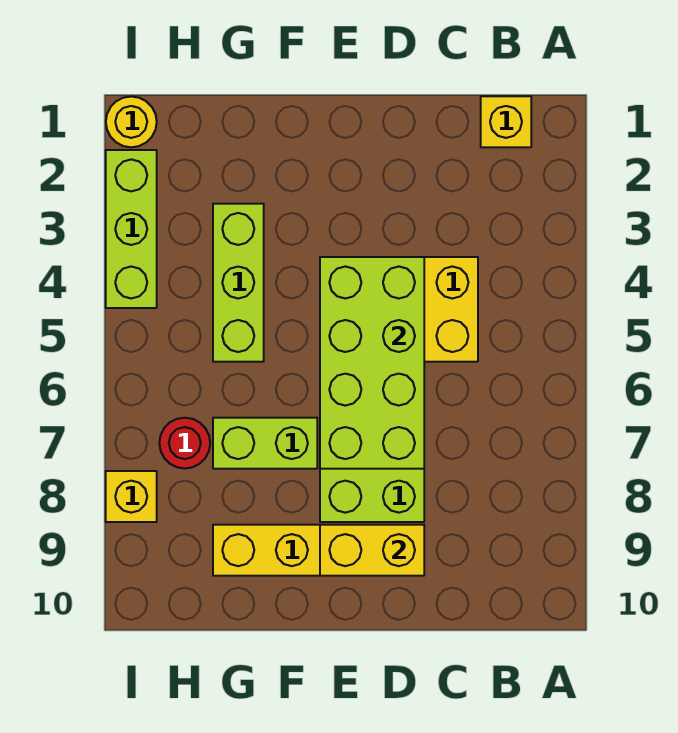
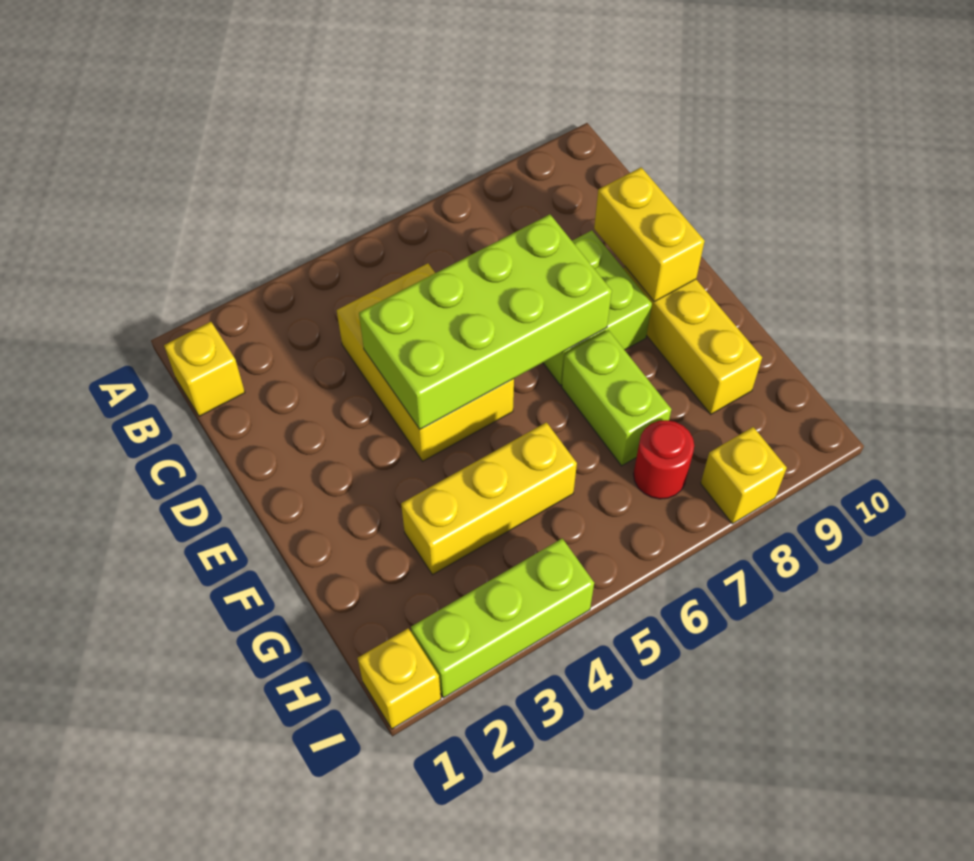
lime brick G3:G5 level 1 -> yellow brick G3:G5 level 1
yellow round brick I1 level 1 -> yellow brick I1 level 1

